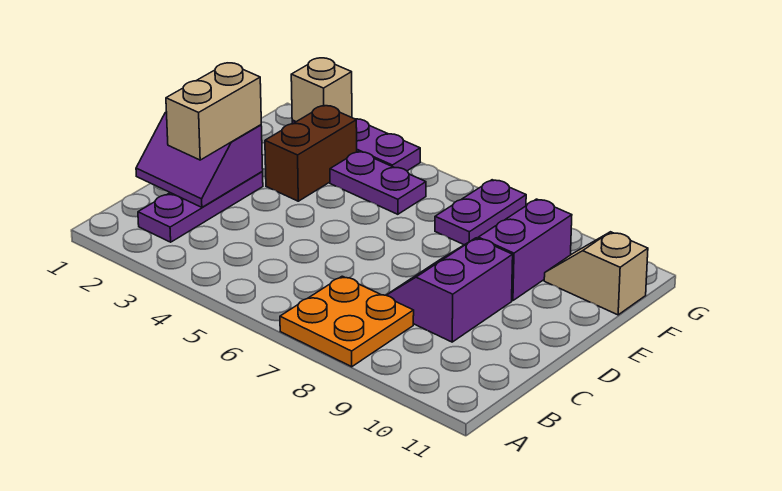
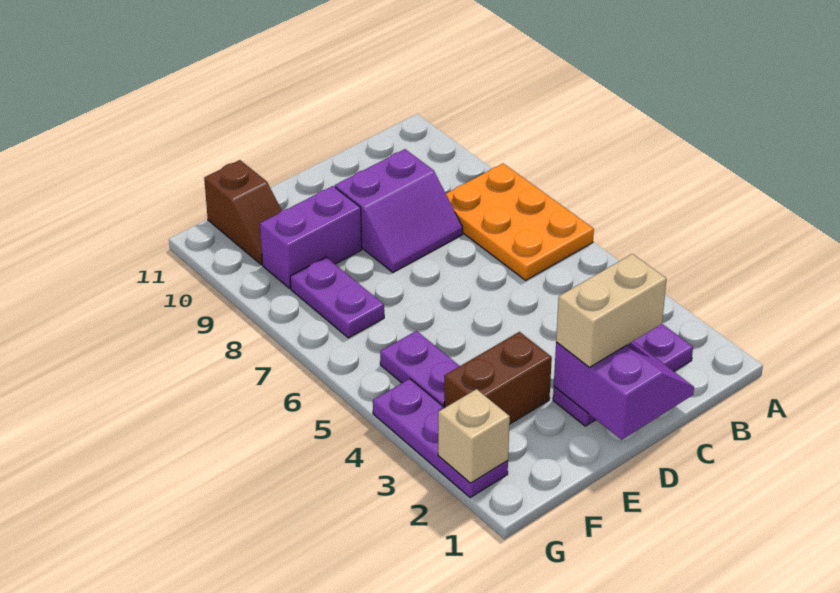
orange plate A7:B8 level 1 -> orange plate A6:B8 level 1
purple plate F7:G7 level 1 -> purple plate F7:F8 level 1
tan slope F10:F11 level 1 top 11 -> brown slope F10:F11 level 1 top 11

